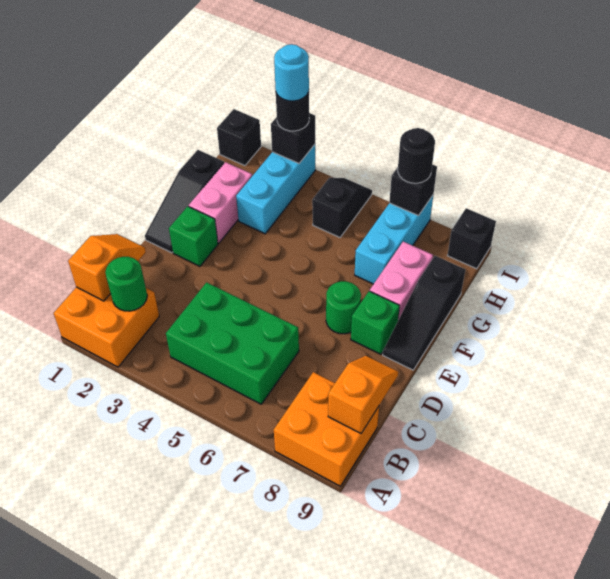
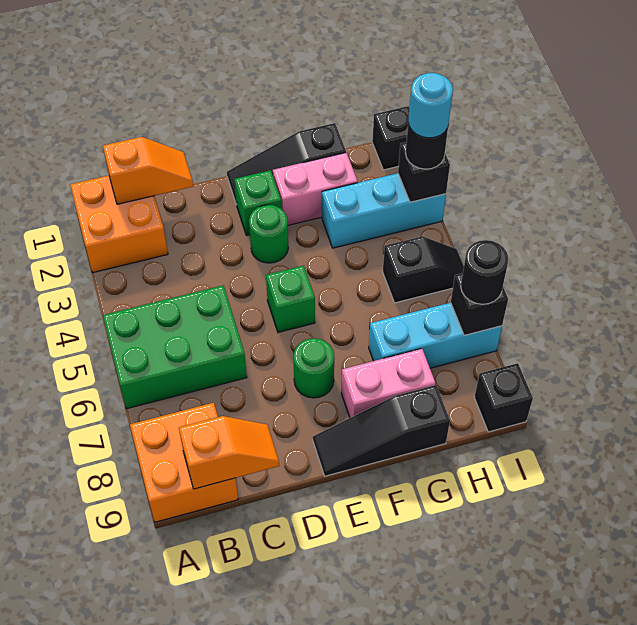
green round brick B2 level 2 -> green round brick E3 level 1
green brick B4:C6 level 1 -> green brick A5:C6 level 1
green brick E8 level 1 -> green brick E5 level 1

